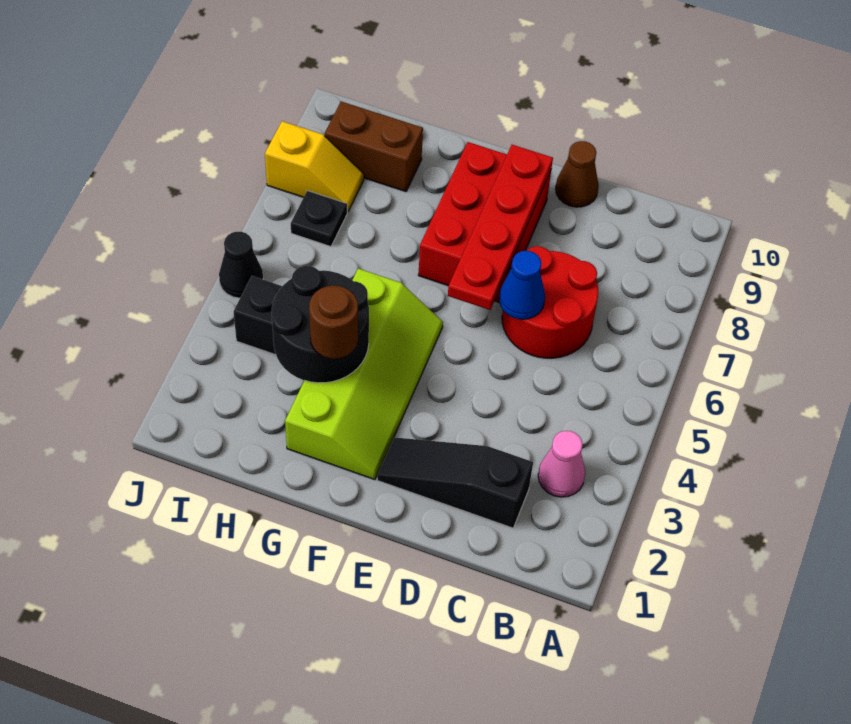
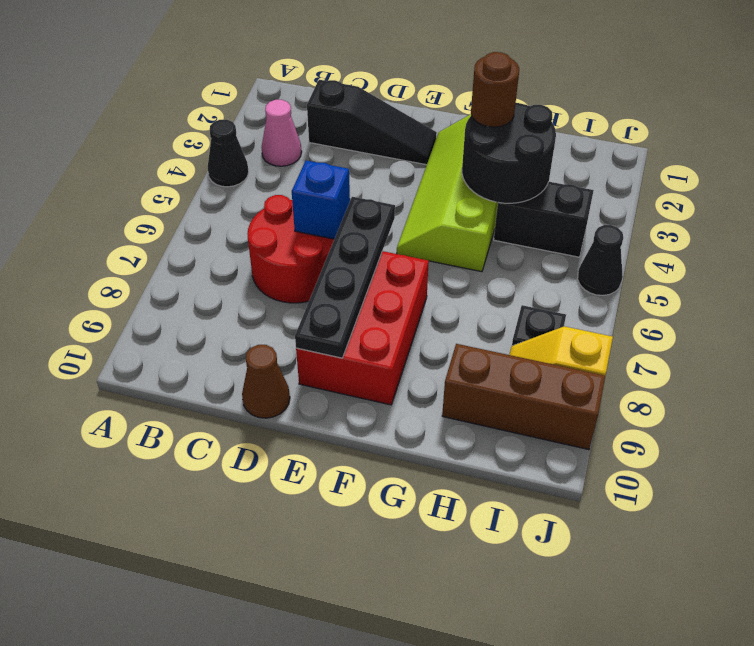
none -> black cone A4 level 1
blue cone D6 level 2 -> blue brick D6 level 2
red plate E6:E9 level 2 -> black plate E6:E9 level 2
brown brick H9:I9 level 1 -> brown brick H9:J9 level 1

